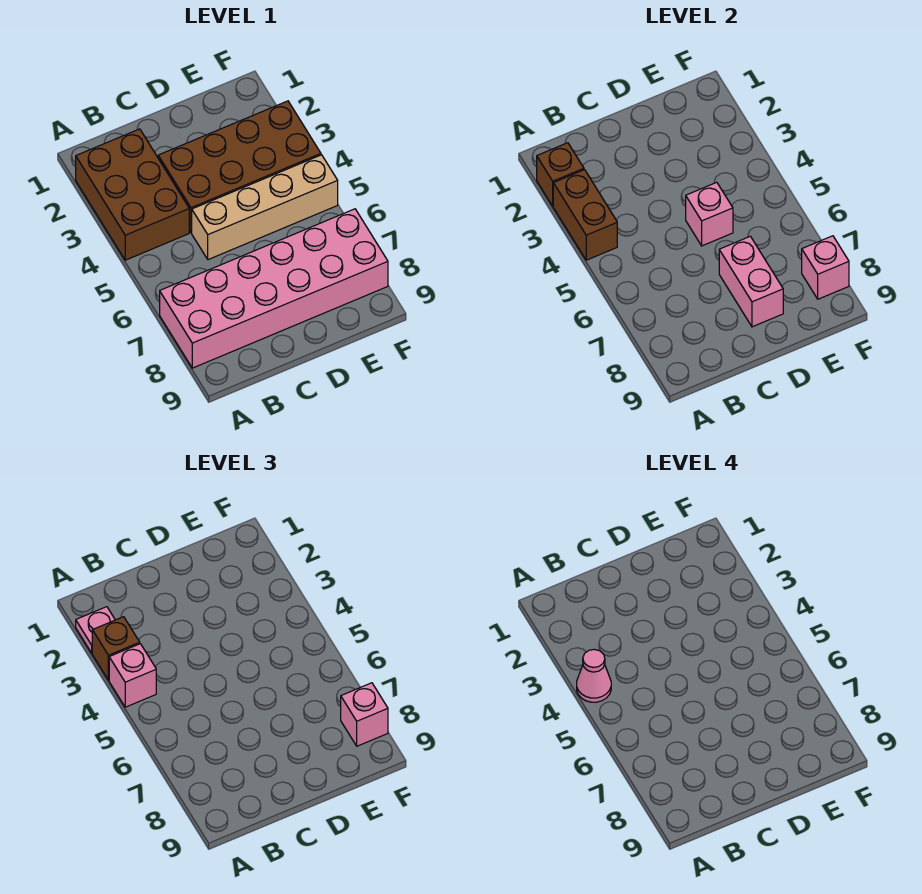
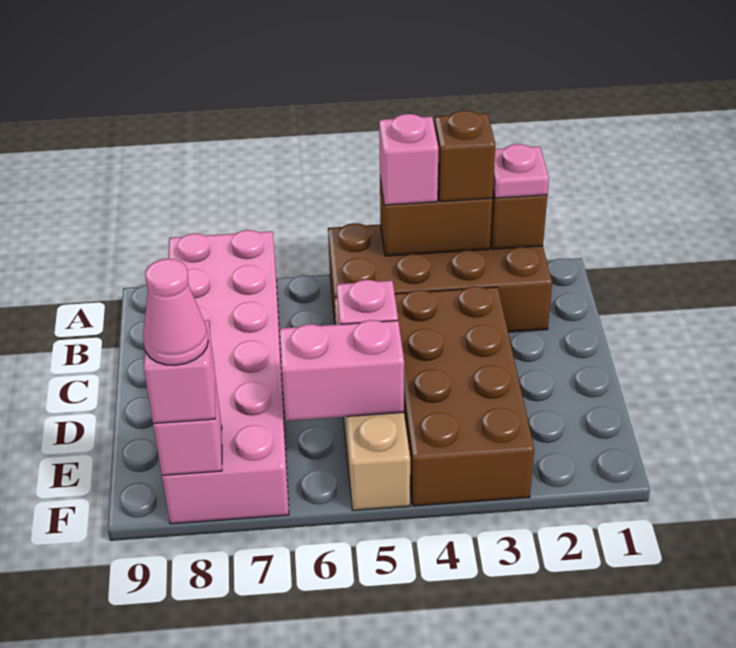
brown brick A2:B4 level 1 -> brown brick A2:B5 level 1
pink cone A4 level 4 -> pink cone F8 level 4
pink brick D7:D8 level 2 -> pink brick E5:E6 level 2

